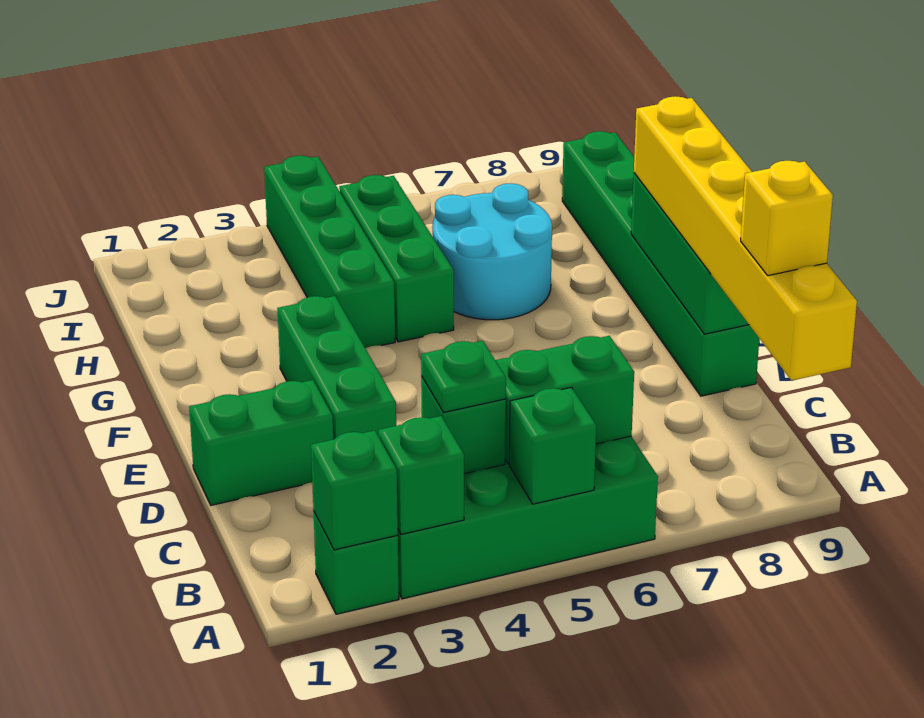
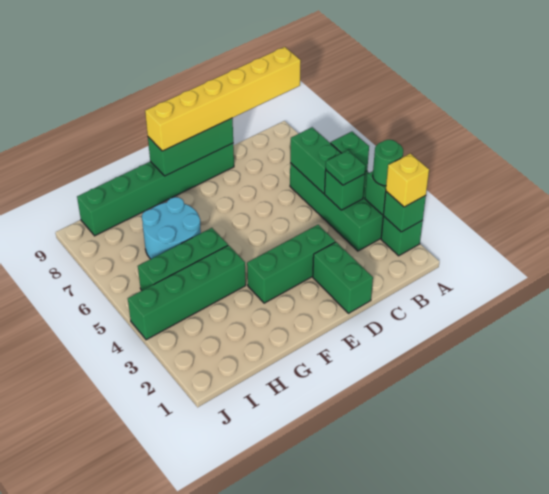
none -> green round brick A3 level 3
yellow brick B9 level 4 -> yellow brick A2 level 3

